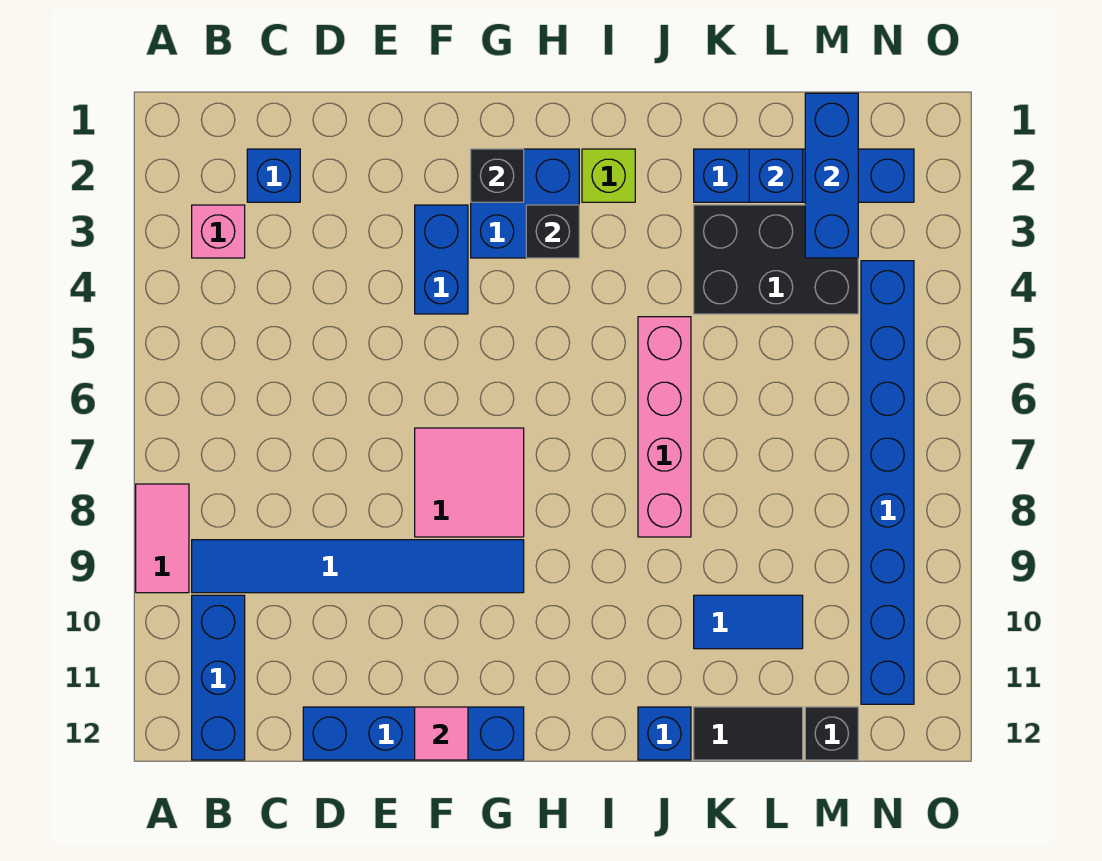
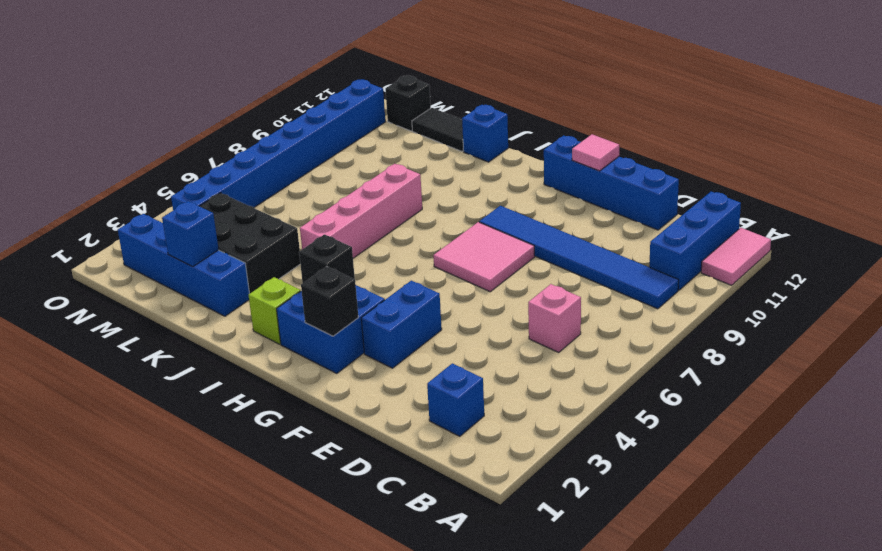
pink tile A8:A9 level 1 -> pink tile A11:A12 level 1
pink brick B3 level 1 -> pink brick C6 level 1
blue tile K10:L10 level 1 -> none
blue brick M1:M3 level 2 -> none

